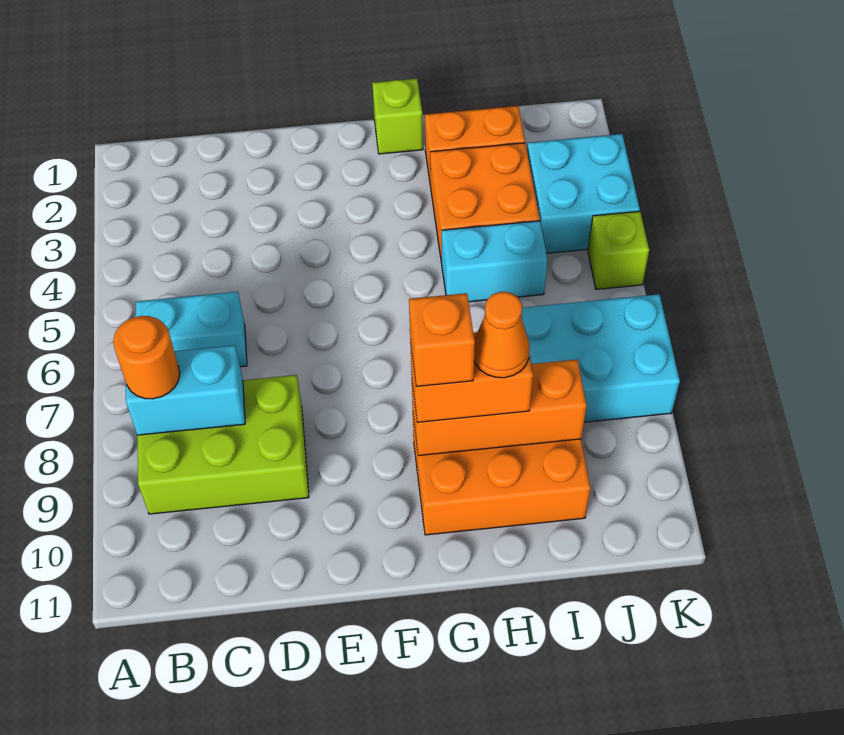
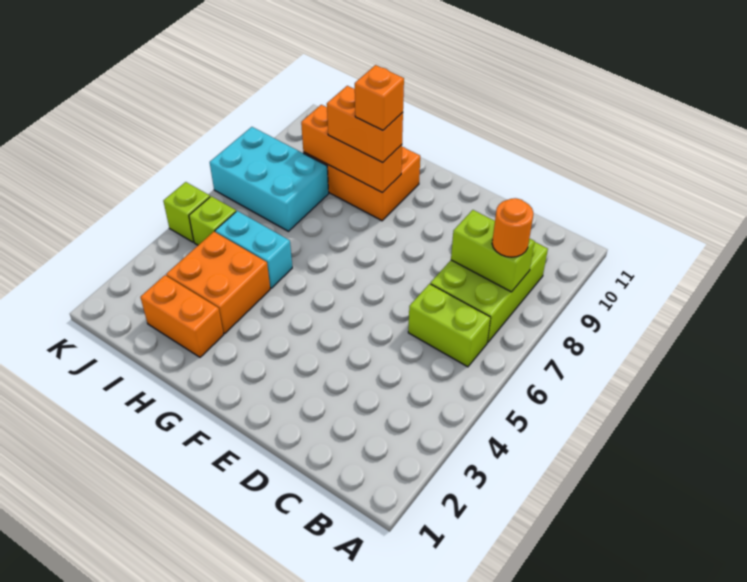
cyan brick B6:C6 level 1 -> lime brick B6:C6 level 1
lime brick B8:D9 level 1 -> lime brick B7:C9 level 1
cyan brick B8:C8 level 2 -> lime brick B8:C8 level 2
lime brick G1 level 1 -> lime brick J5 level 1
orange cone H9 level 4 -> none
cyan brick J3:K4 level 1 -> none

